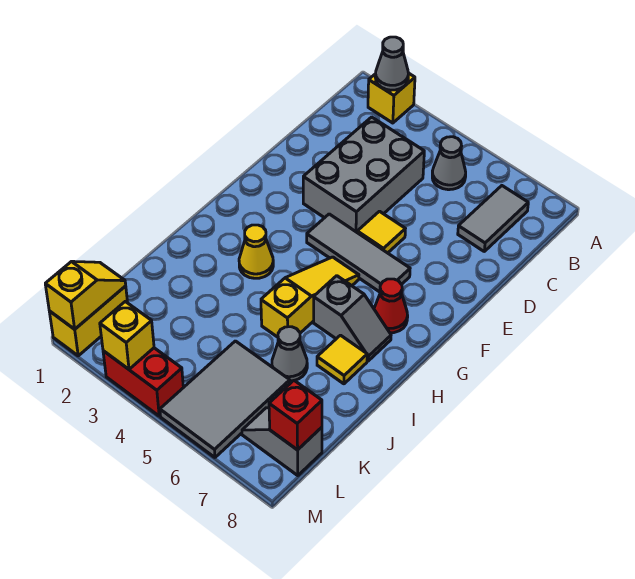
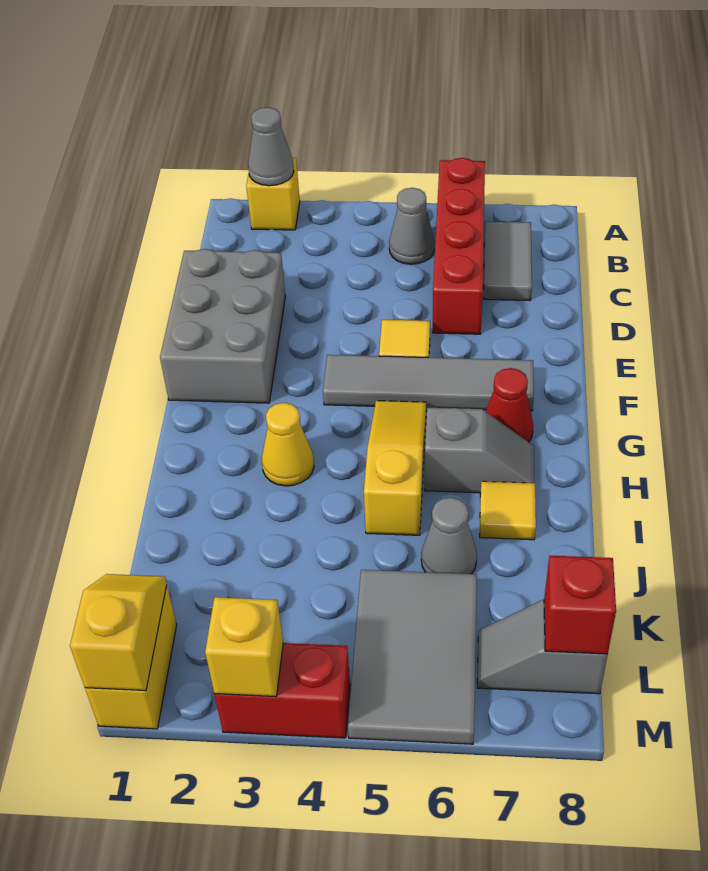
none -> red brick A6:D6 level 1
grey brick C3:E4 level 1 -> grey brick D1:F2 level 1
grey tile F4:F6 level 1 -> grey tile F4:F7 level 1

